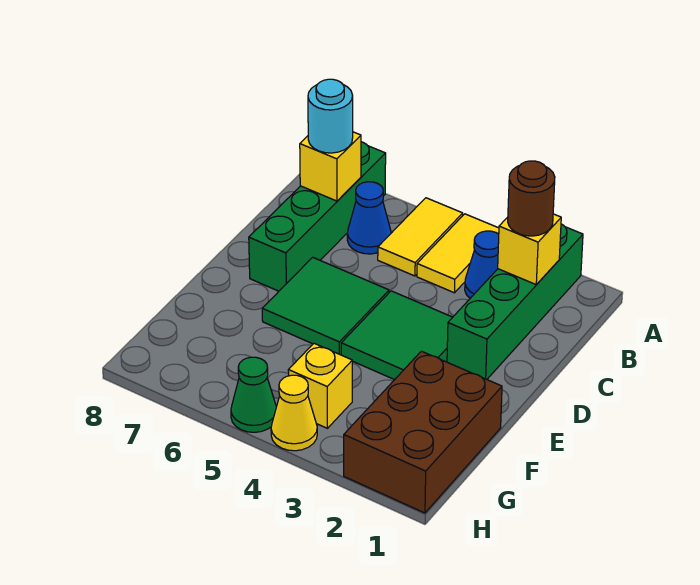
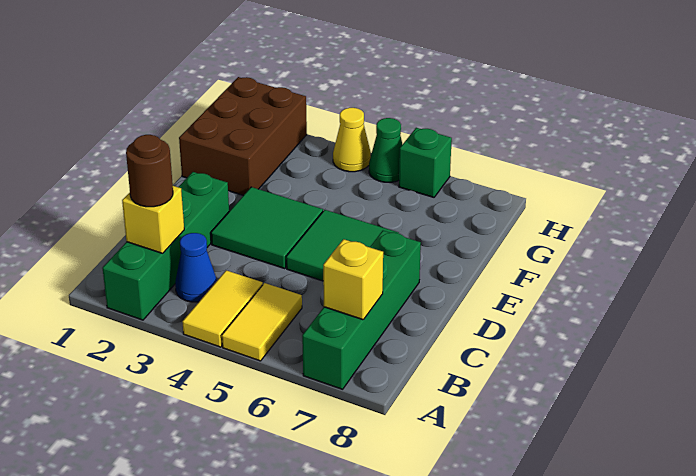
blue cone B6 level 1 -> none
cyan round brick B7 level 3 -> none
yellow brick G4 level 1 -> none
none -> green brick H6 level 1

